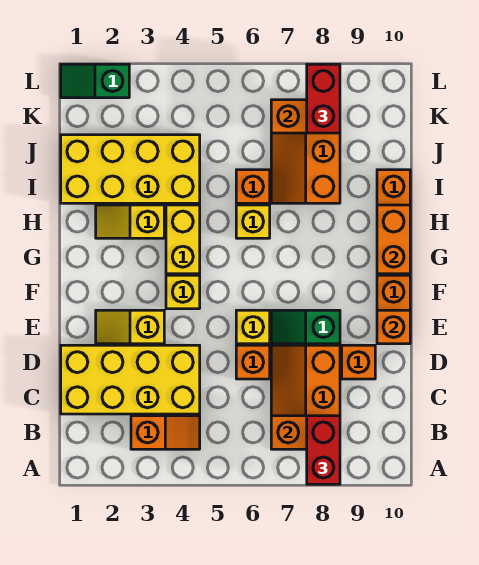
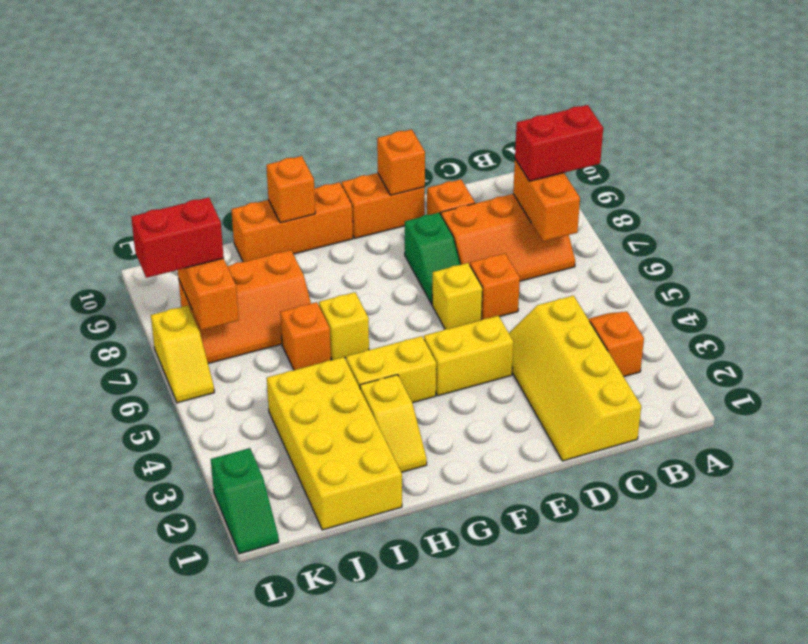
yellow brick C1:D4 level 1 -> yellow slope C1:D4 level 1 top C
yellow slope E2:E3 level 1 top 3 -> yellow slope L6:L7 level 1 top 7
yellow brick F4 level 1 -> yellow brick E4:F4 level 1
orange brick G10:H10 level 2 -> orange brick H10 level 2

